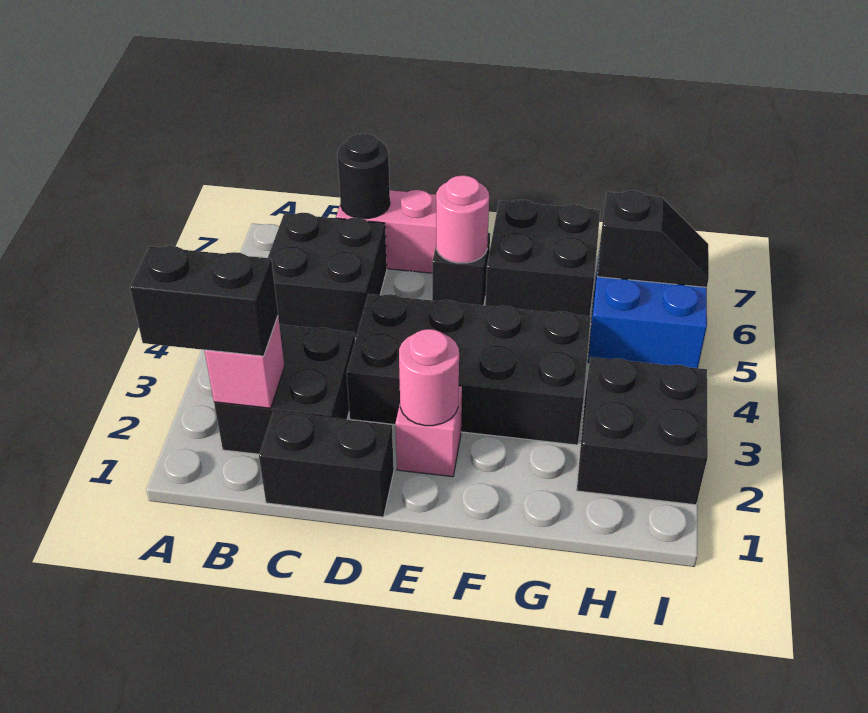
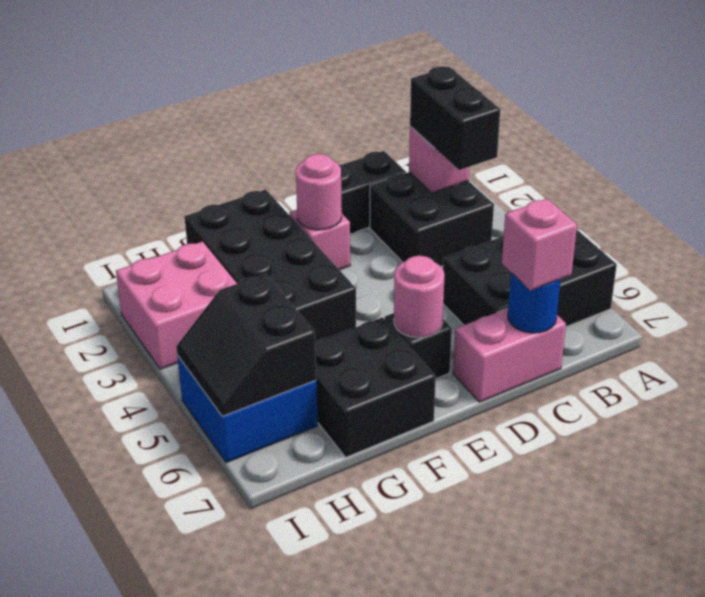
black brick A2:B2 level 3 -> black brick B2:B3 level 3
black brick B5:C6 level 1 -> black brick A5:C6 level 1
black round brick C7 level 2 -> blue round brick C7 level 2
none -> pink brick C7 level 3
black brick D3:G4 level 1 -> black brick F1:G4 level 1
black brick H2:I3 level 1 -> pink brick H2:I3 level 1
black slope H6:I6 level 2 top H -> black slope H5:I6 level 2 top H

